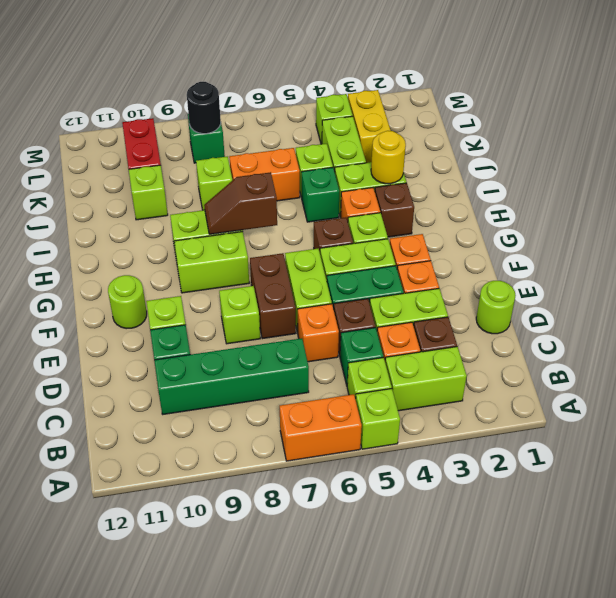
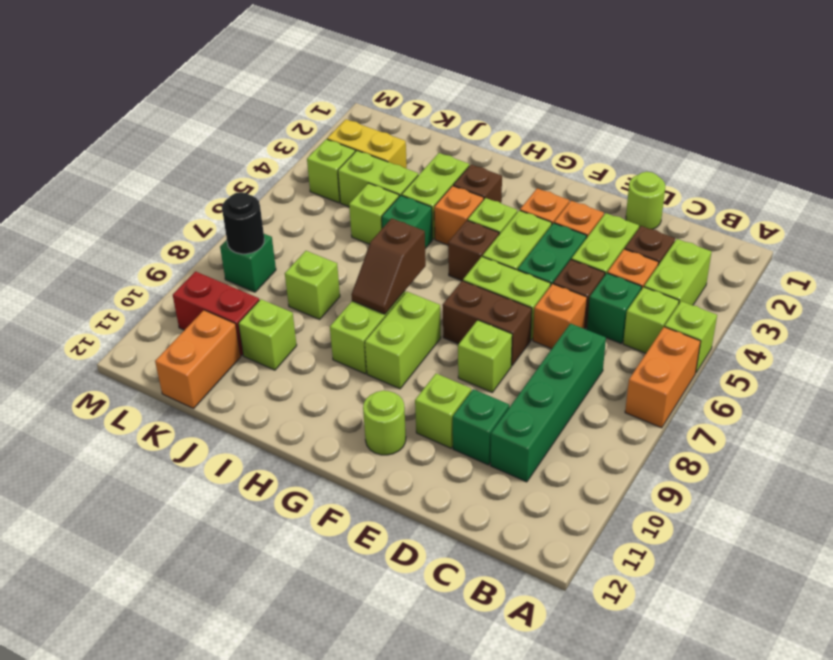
yellow round brick I3 level 2 -> none
orange brick J6:J7 level 1 -> orange brick K11:K12 level 1

